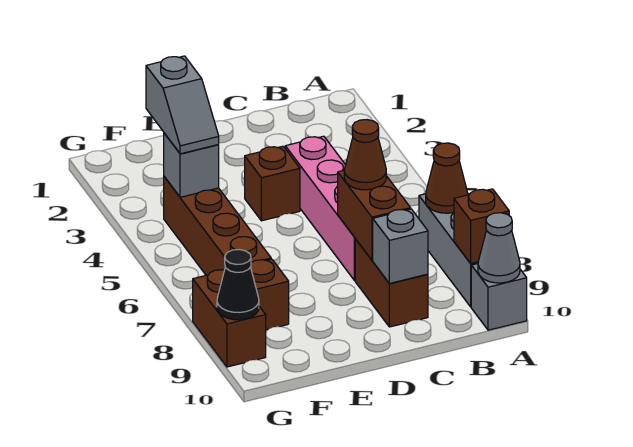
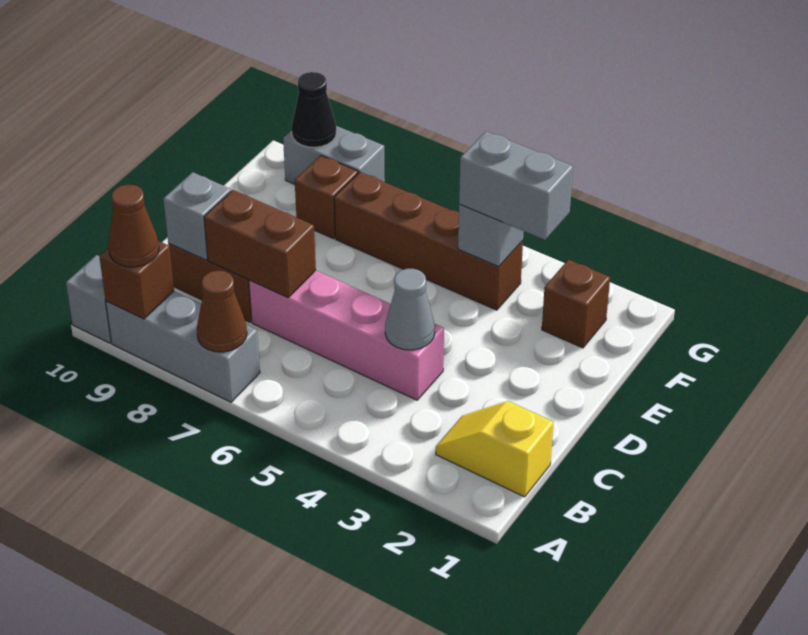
grey cone A10 level 2 -> grey cone C4 level 2
none -> yellow slope B1:B2 level 1 top 1
brown cone C7 level 3 -> brown cone A9 level 3
brown brick D4 level 1 -> brown brick F2 level 1
grey slope F3:F4 level 3 top 3 -> grey brick F3:F4 level 3
brown brick G8:G9 level 1 -> grey brick G8:G9 level 1

